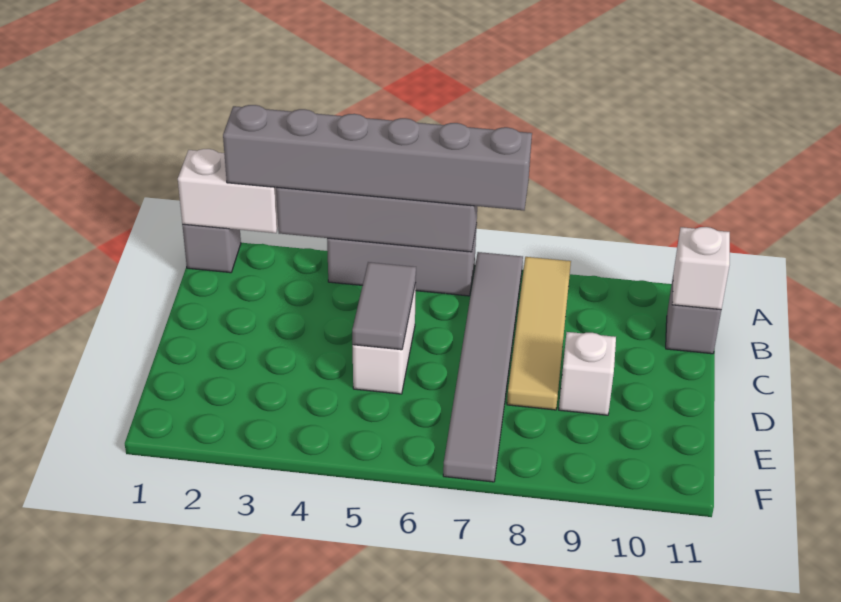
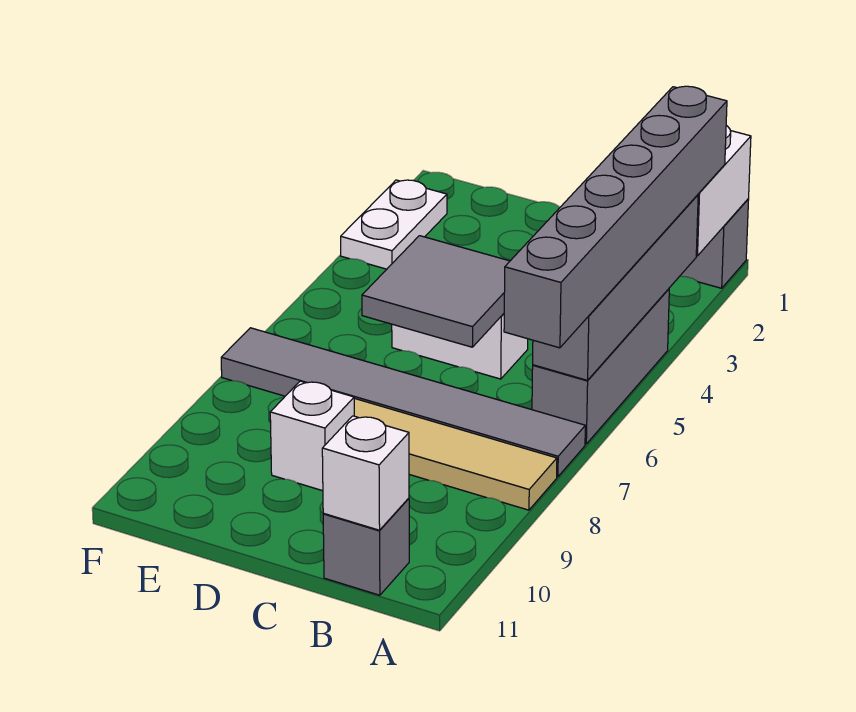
grey tile C5:D5 level 2 -> grey tile C5:D6 level 2
none -> white plate F2:F3 level 1

